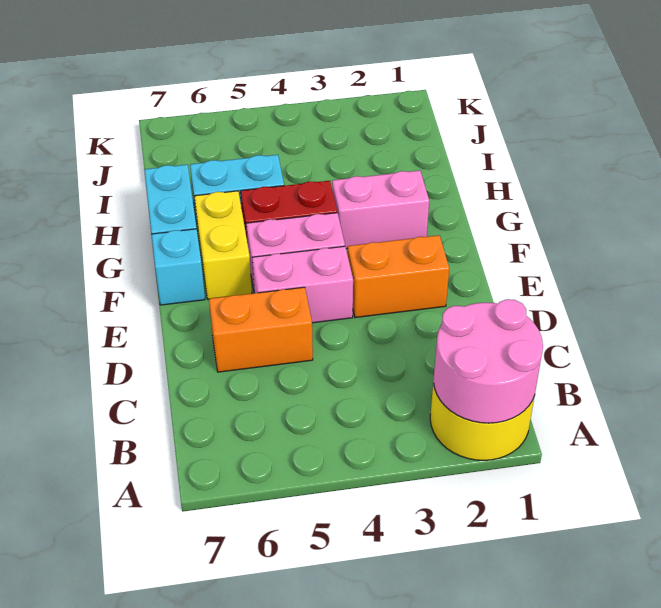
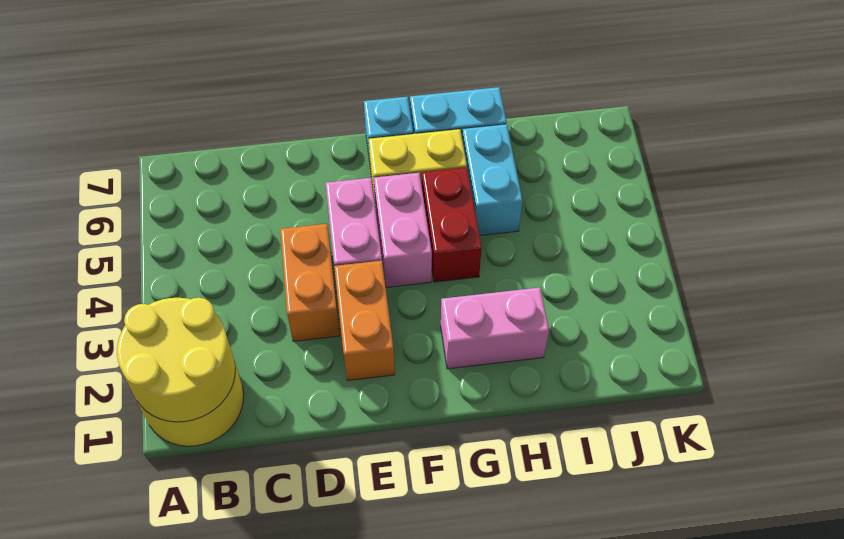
pink round brick A1:B2 level 2 -> yellow round brick A1:B2 level 2
orange brick D5:D6 level 1 -> orange brick D3:D4 level 1
pink brick G2:G3 level 1 -> pink brick G2:H2 level 1

